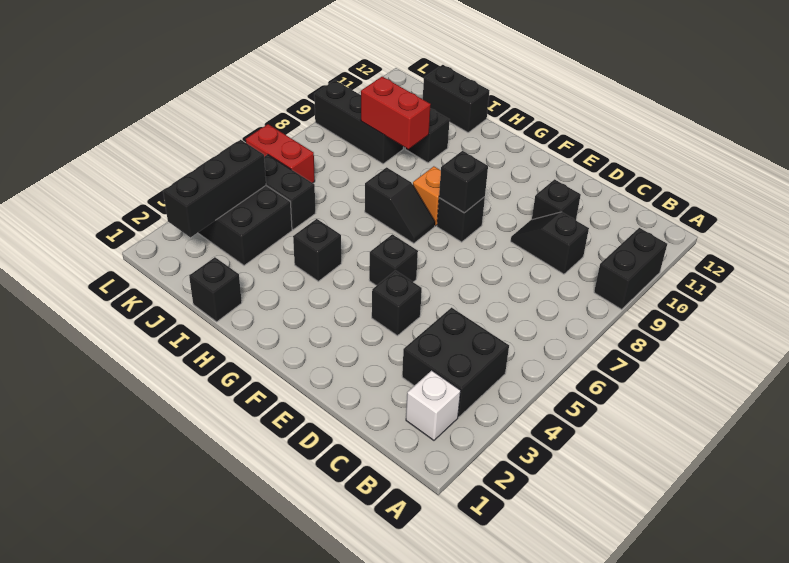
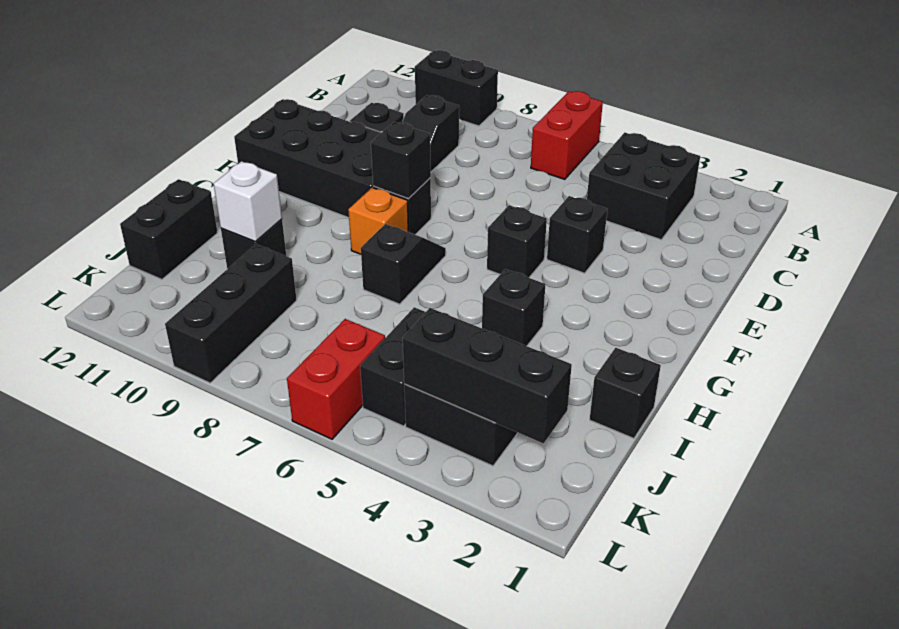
white brick B2 level 1 -> white brick I10 level 2
none -> black brick E9:F12 level 1
red brick I9:J9 level 2 -> red brick A6:B6 level 1

